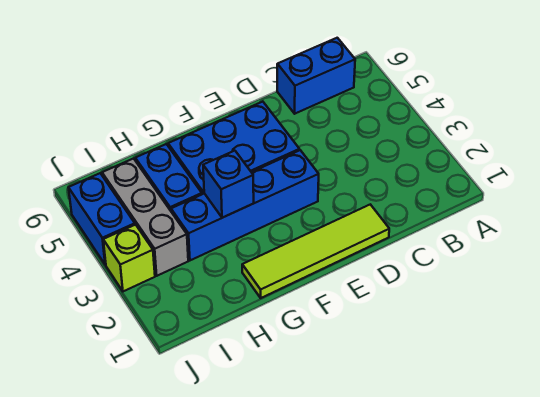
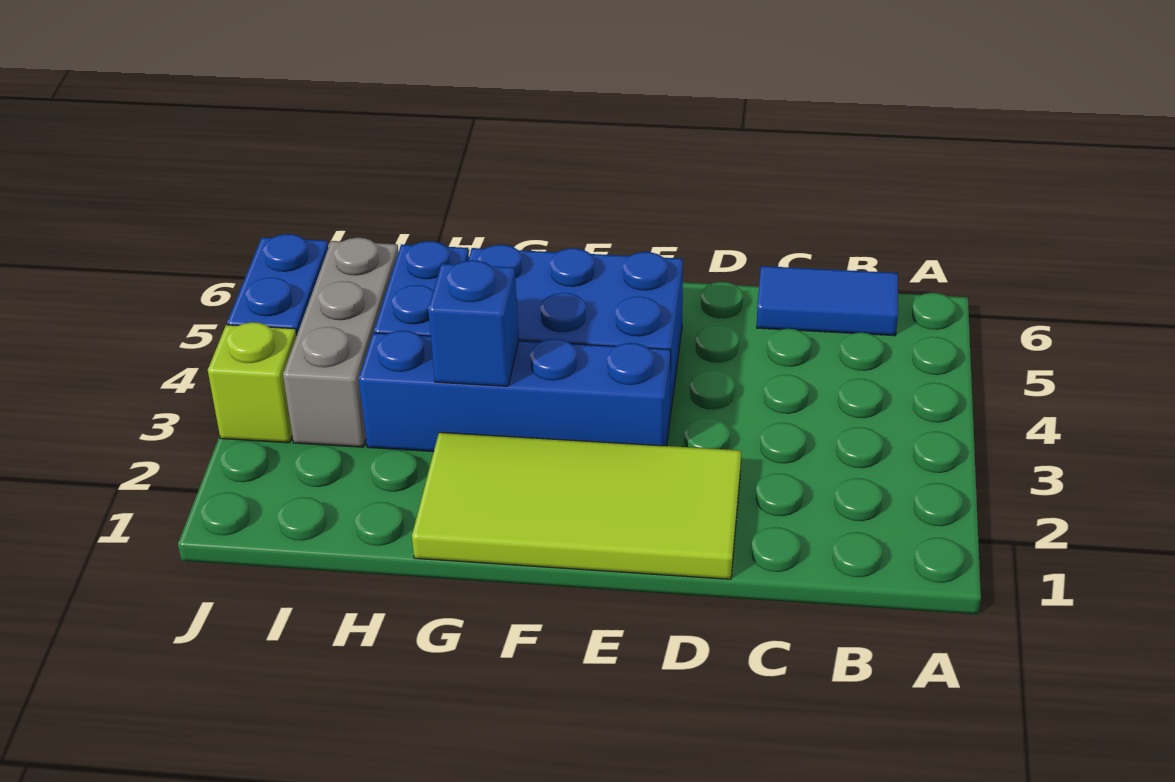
blue brick B6:C6 level 1 -> blue tile B6:C6 level 1
lime tile D1:G1 level 1 -> lime tile D1:G2 level 1

